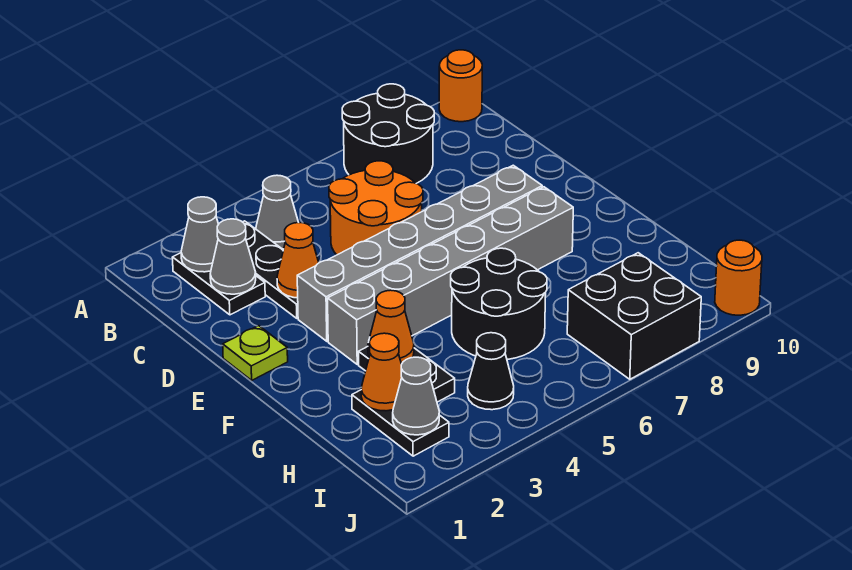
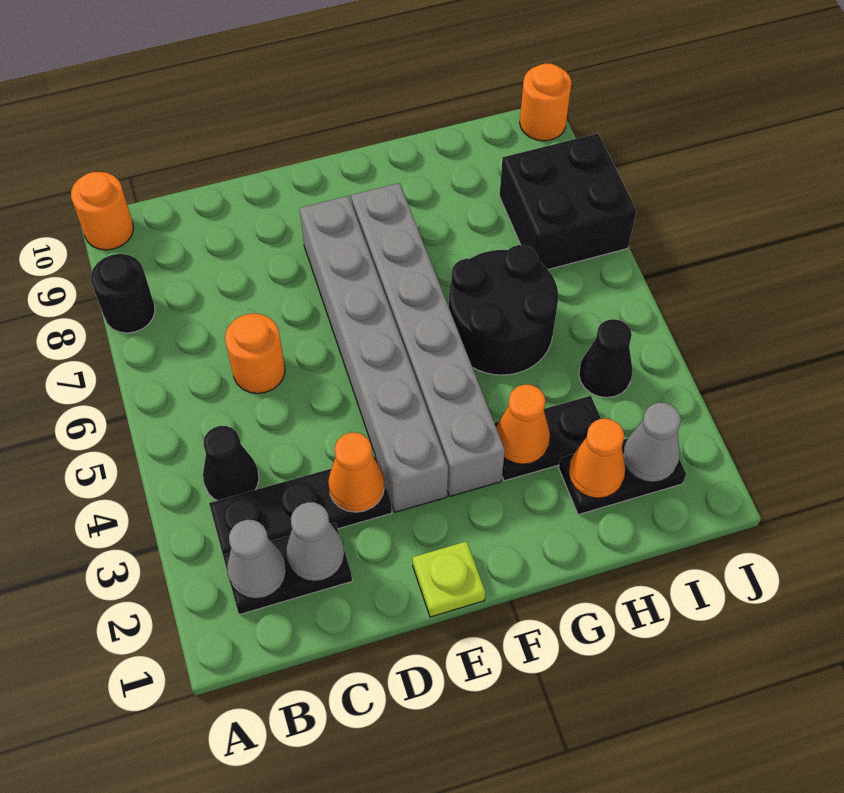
black round brick A7:B8 level 1 -> black round brick A8 level 1
grey cone B4 level 1 -> black cone B4 level 1
orange round brick C5:D6 level 1 -> orange round brick C6 level 1

